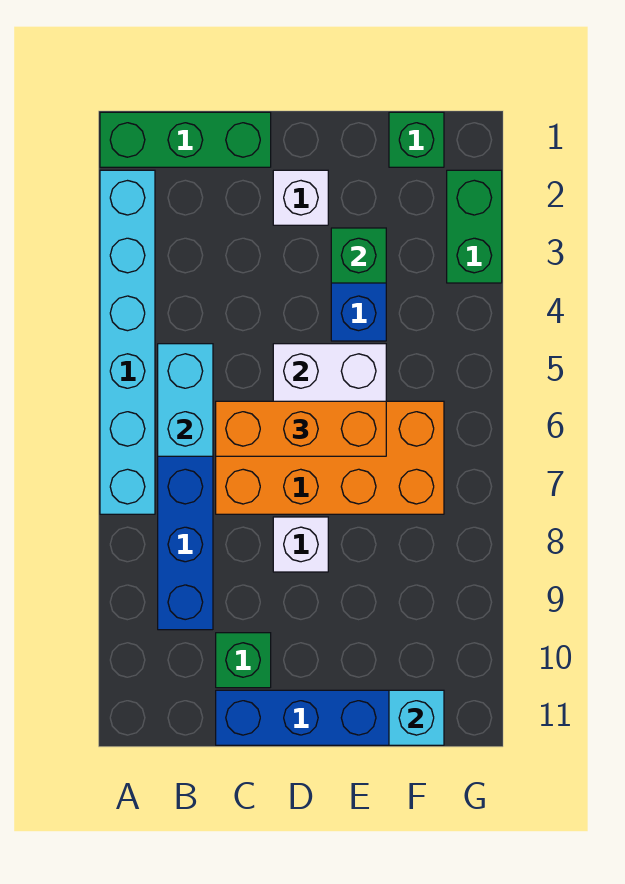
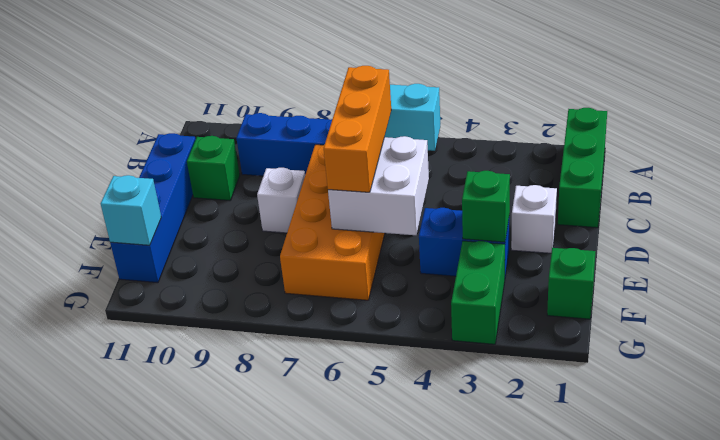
cyan brick A2:A7 level 1 -> none
green brick G2:G3 level 1 -> green brick F3:G3 level 1

